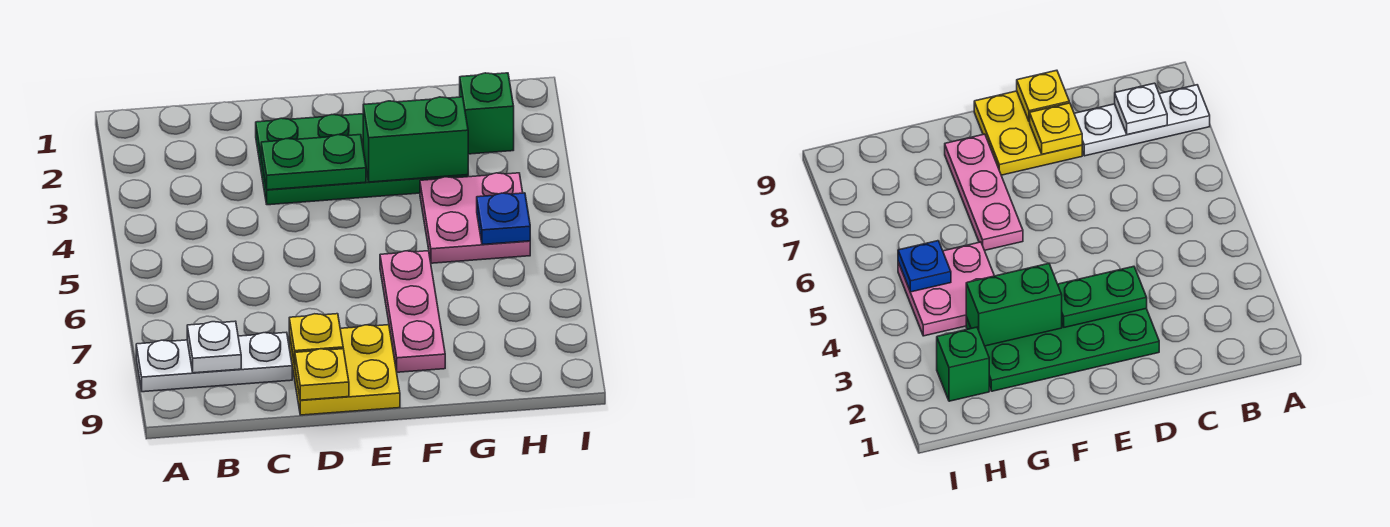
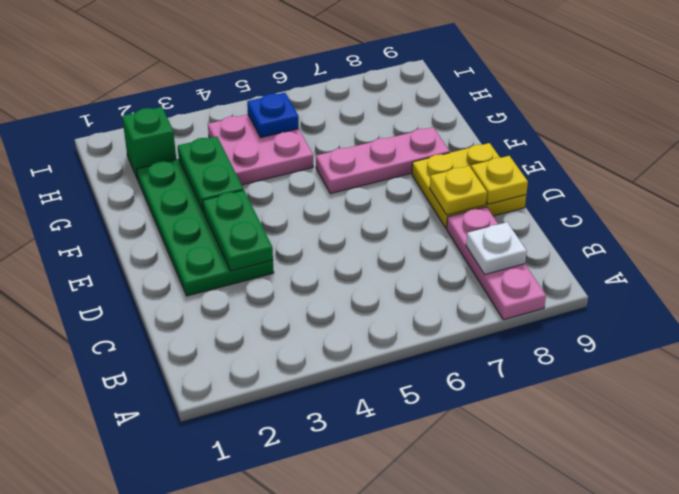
white plate A8:C8 level 1 -> pink plate A8:C8 level 1
green brick F3:G3 level 2 -> green plate F3:G3 level 2

